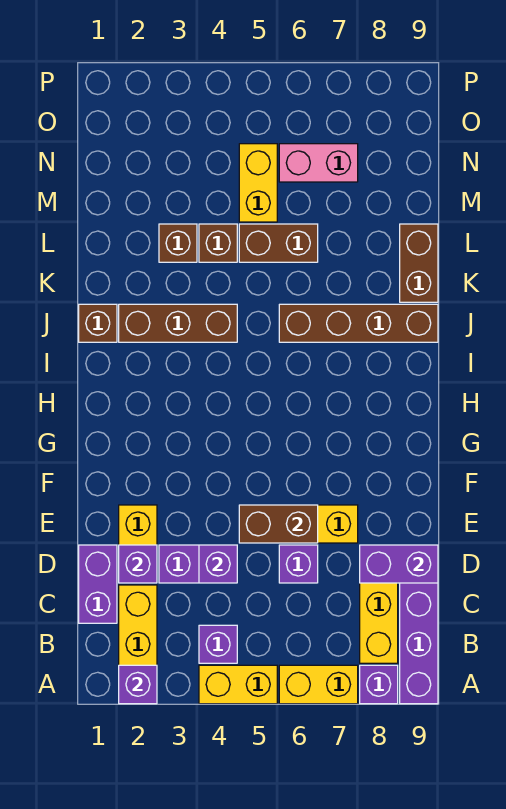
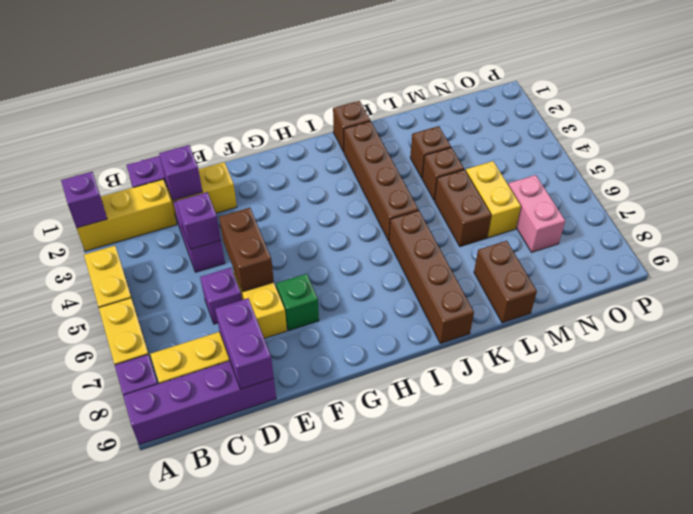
purple brick B4 level 1 -> none
none -> green brick F7 level 1
brown brick J2:J4 level 1 -> brown brick J2:J5 level 1
brown brick K9:L9 level 1 -> brown brick L8:L9 level 1
yellow brick M5:N5 level 1 -> yellow brick M5:M6 level 1

